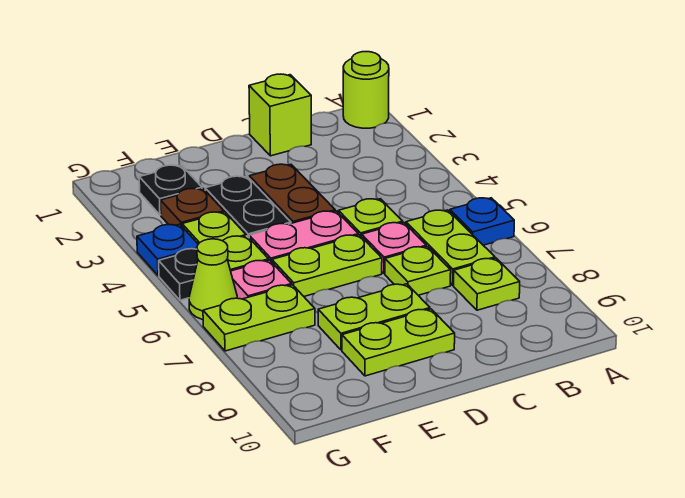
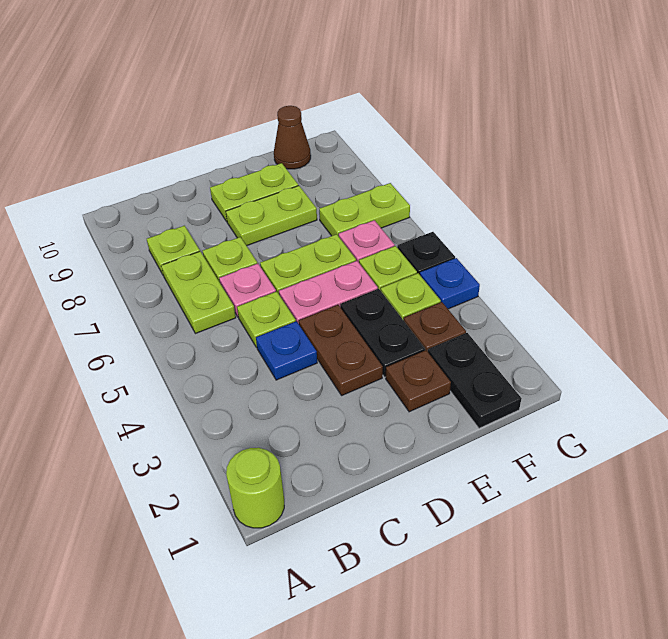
blue plate A6 level 1 -> blue plate C4 level 1
lime brick C1 level 1 -> none
none -> brown plate E2 level 1
black plate F2 level 1 -> black plate F1:F2 level 1
none -> brown cone F10 level 1
lime cone G6 level 1 -> none

